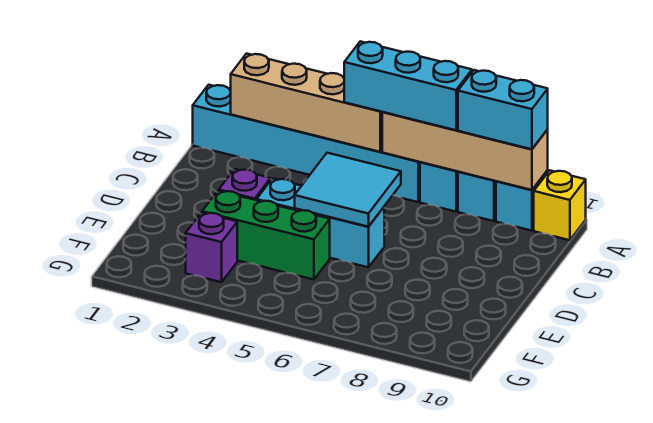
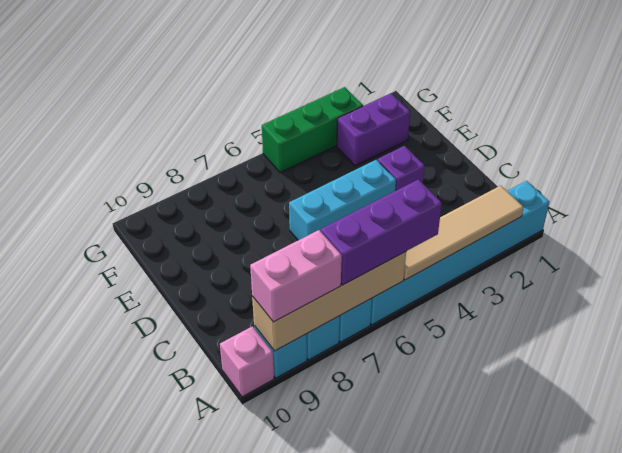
tan brick A2:A5 level 2 -> tan tile A2:A5 level 2
cyan brick A5:A7 level 3 -> purple brick A5:A7 level 3
cyan brick A8:A9 level 3 -> pink brick A8:A9 level 3
yellow brick A10 level 1 -> pink brick A10 level 1
cyan tile C5:D6 level 2 -> none
green brick E3:E5 level 1 -> green brick G3:G5 level 1
purple brick F3 level 1 -> purple brick F2:F3 level 1

